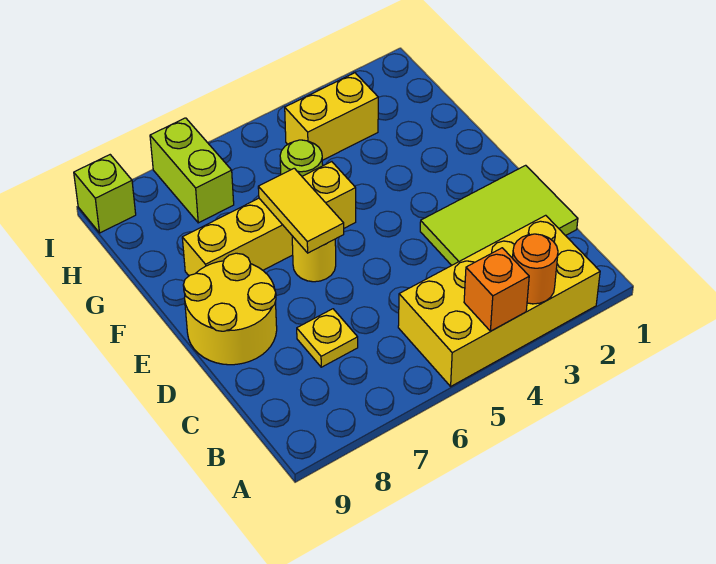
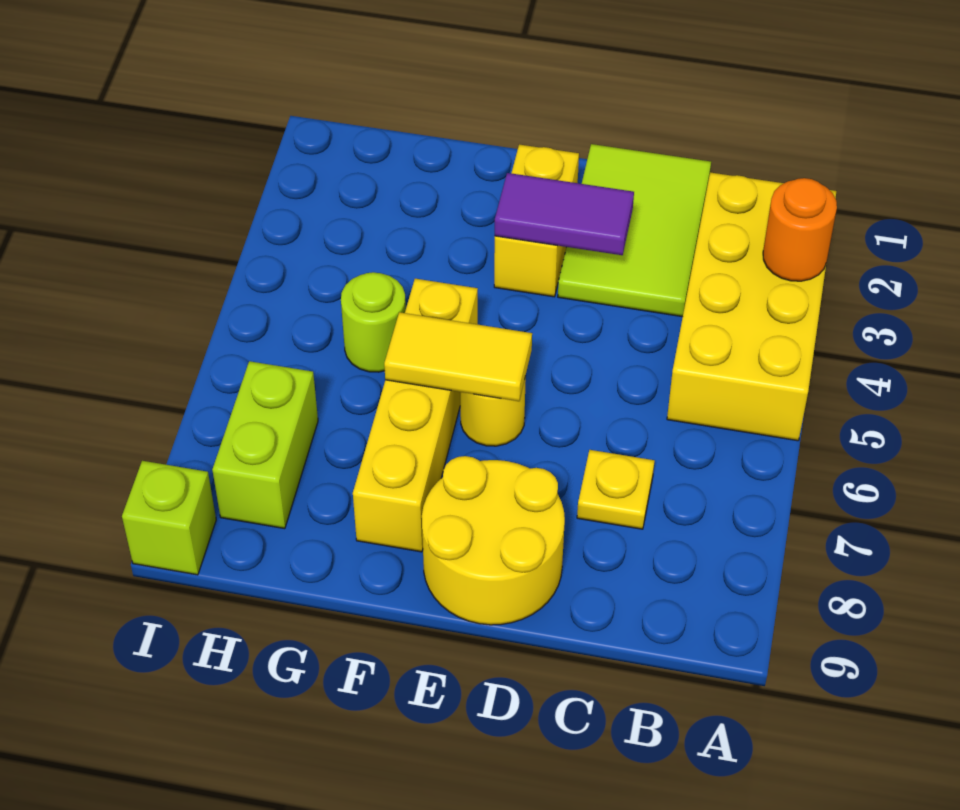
orange brick A4 level 2 -> none
none -> purple tile D3:E3 level 2
yellow brick H3:H4 level 1 -> yellow brick E2:E3 level 1
lime brick H7:I7 level 1 -> lime brick H7:H8 level 1

